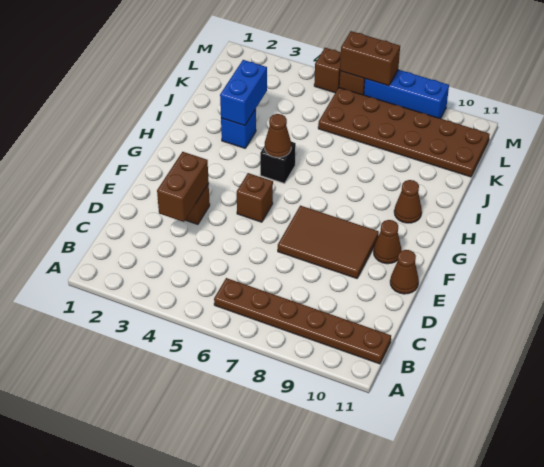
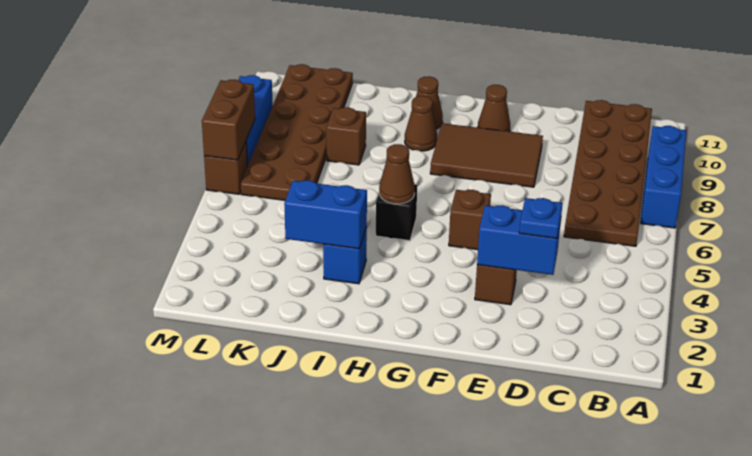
none -> blue brick A7:A9 level 1
brown plate B6:B11 level 1 -> brown plate B6:C11 level 1
brown brick D3:E3 level 2 -> blue brick D3:E3 level 2
none -> blue plate D3 level 3
brown tile E7:F9 level 1 -> brown tile E8:G9 level 1
brown cone E11 level 1 -> brown cone H9 level 1
brown brick M5 level 1 -> brown brick J8 level 1

